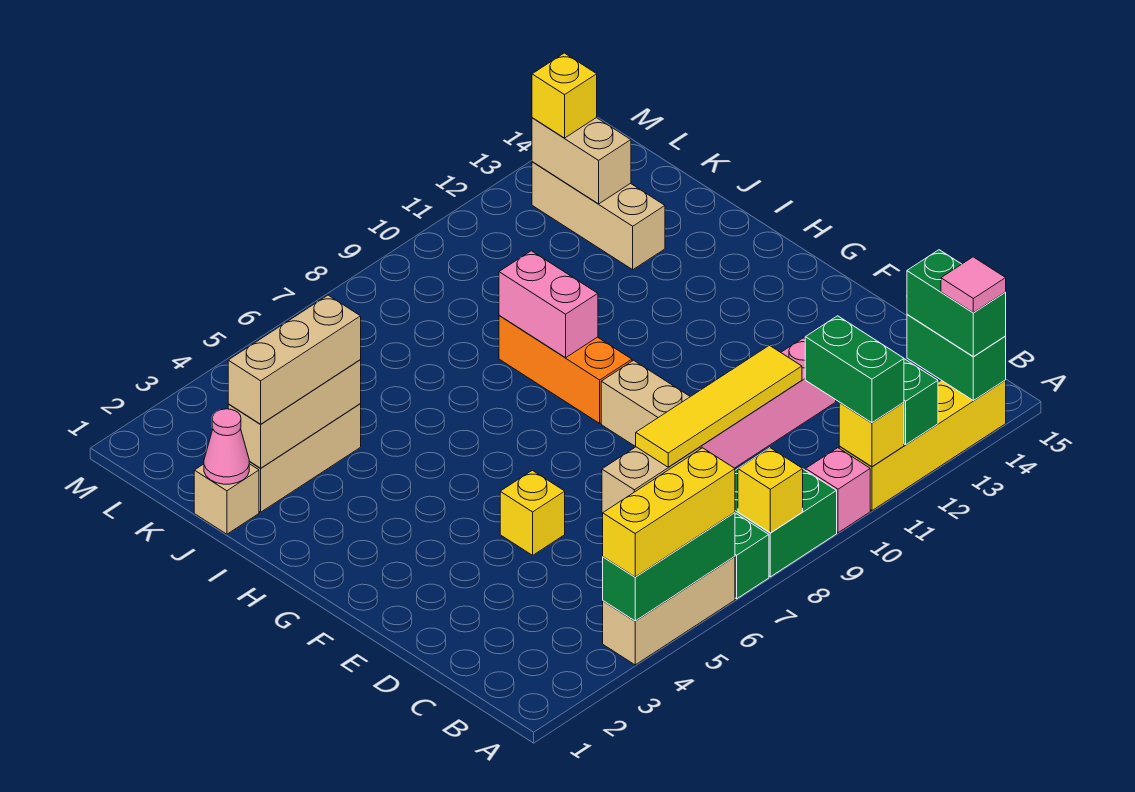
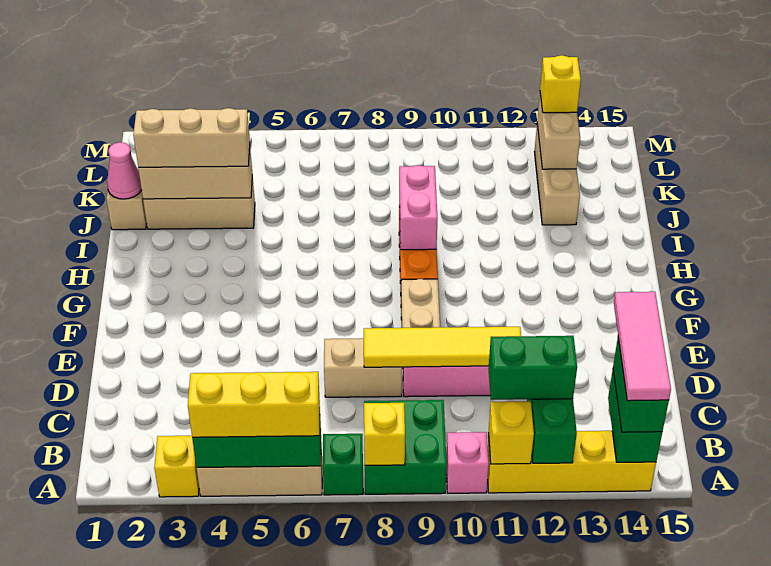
green brick A11:B11 level 3 -> green brick B11:B12 level 3
pink tile A14 level 4 -> pink tile A14:C14 level 4
yellow brick E5 level 1 -> yellow brick A3 level 1

